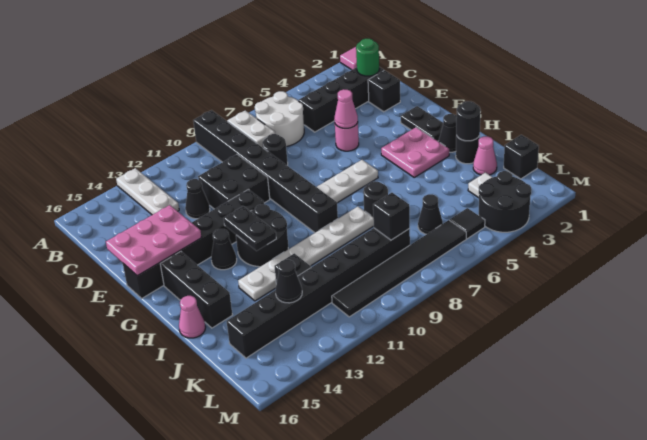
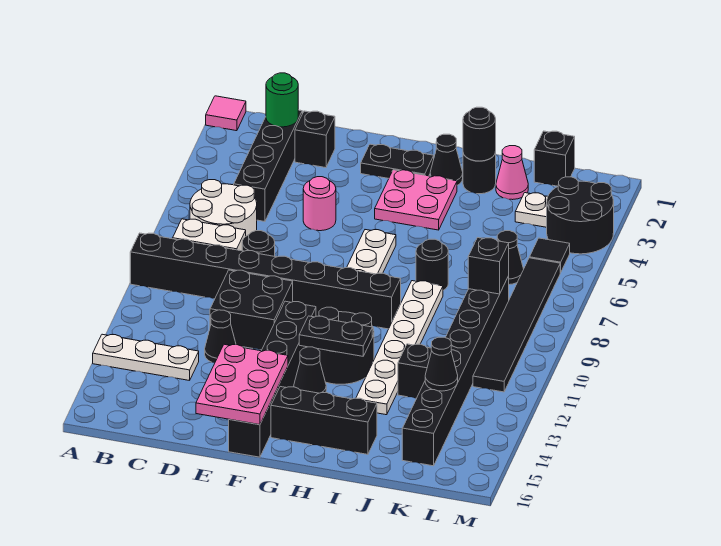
pink cone E5 level 2 -> none
pink cone I16 level 1 -> none

